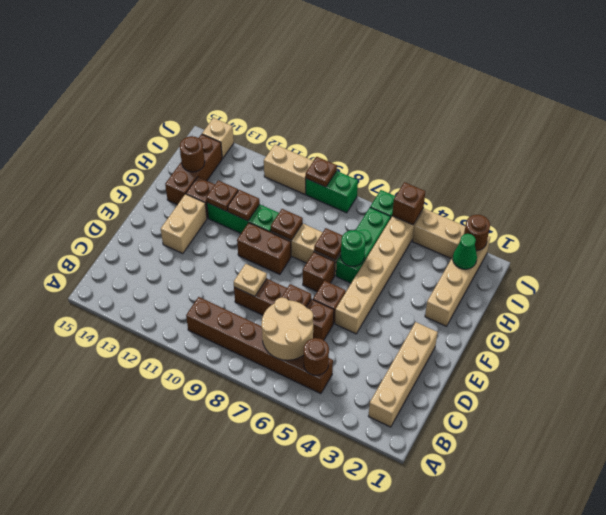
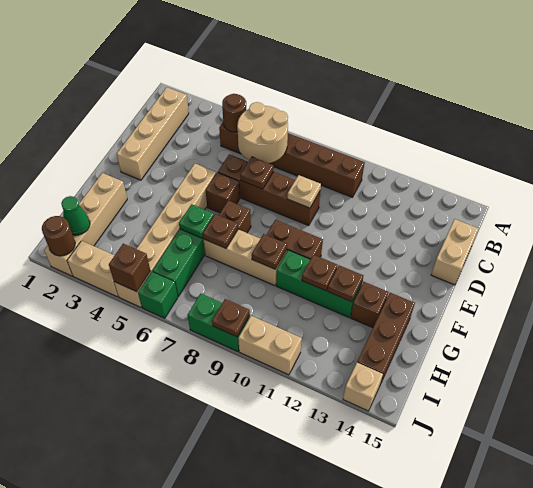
tan brick E13:F13 level 1 -> tan brick C15:D15 level 1
green round brick G6 level 2 -> green plate G6 level 2
brown round brick H14 level 2 -> none

